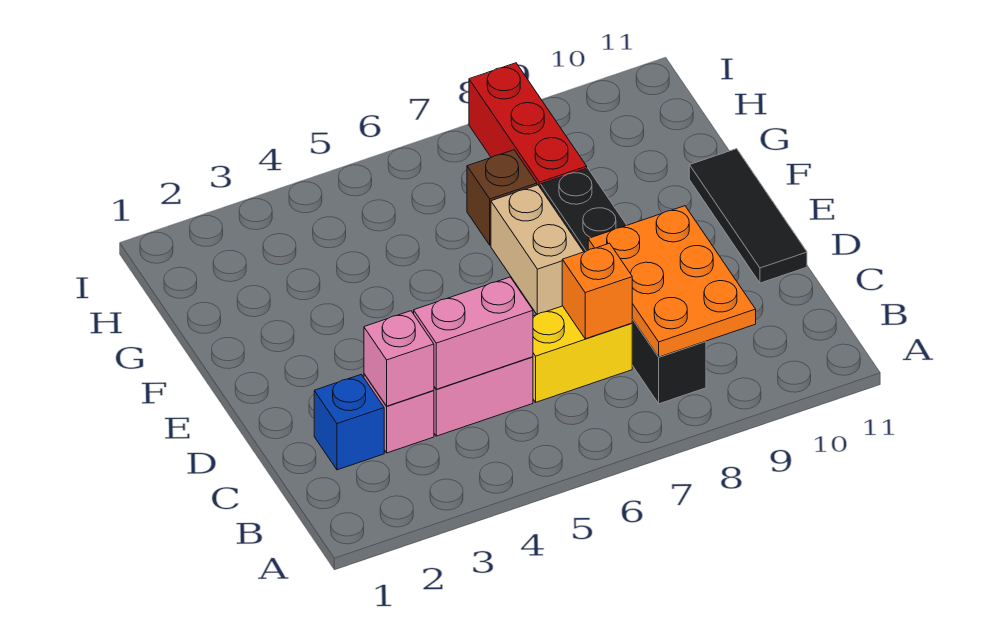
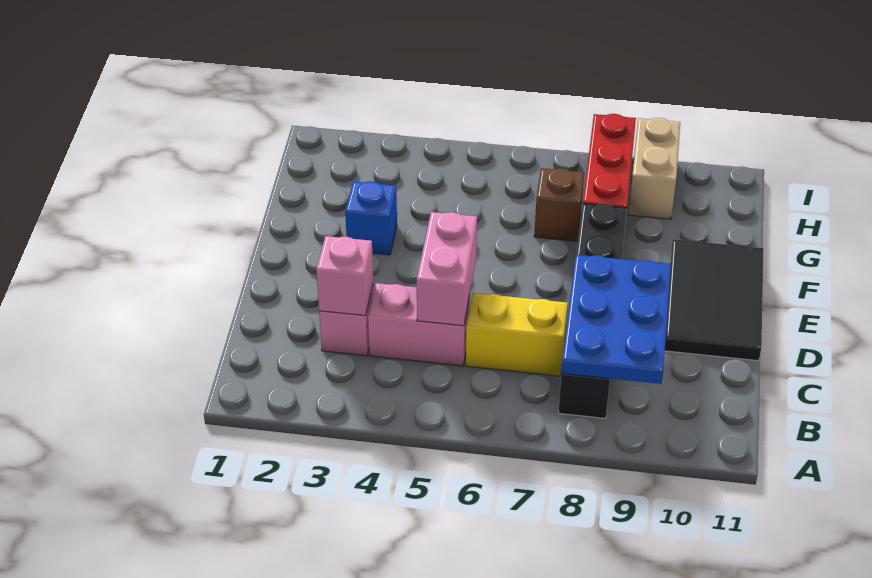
orange plate B8:D9 level 2 -> blue plate B8:D9 level 2
blue brick C2 level 1 -> blue brick F3 level 1
pink brick C4:C5 level 2 -> pink brick C5:D5 level 2
orange brick C7 level 2 -> none
black tile D11:F11 level 1 -> black tile D10:F11 level 1
tan brick E7:F7 level 1 -> tan brick H9:I9 level 1

